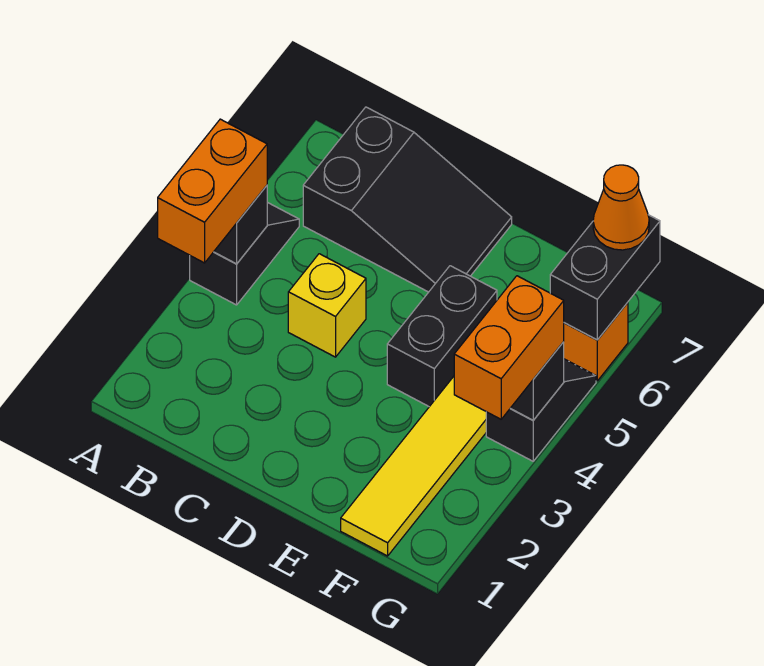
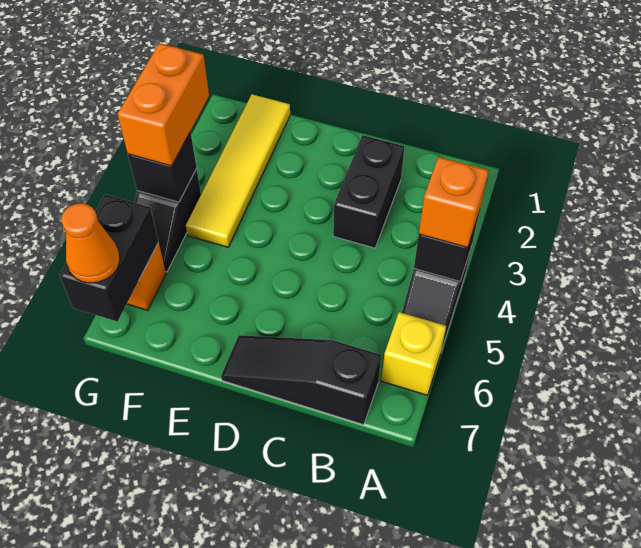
orange brick A3:A4 level 3 -> orange brick A4 level 3
black slope B6:D7 level 1 top B -> black slope B7:D7 level 1 top B
yellow brick C4 level 1 -> yellow brick A6 level 1
black brick E4:E5 level 1 -> black brick C2:C3 level 1

